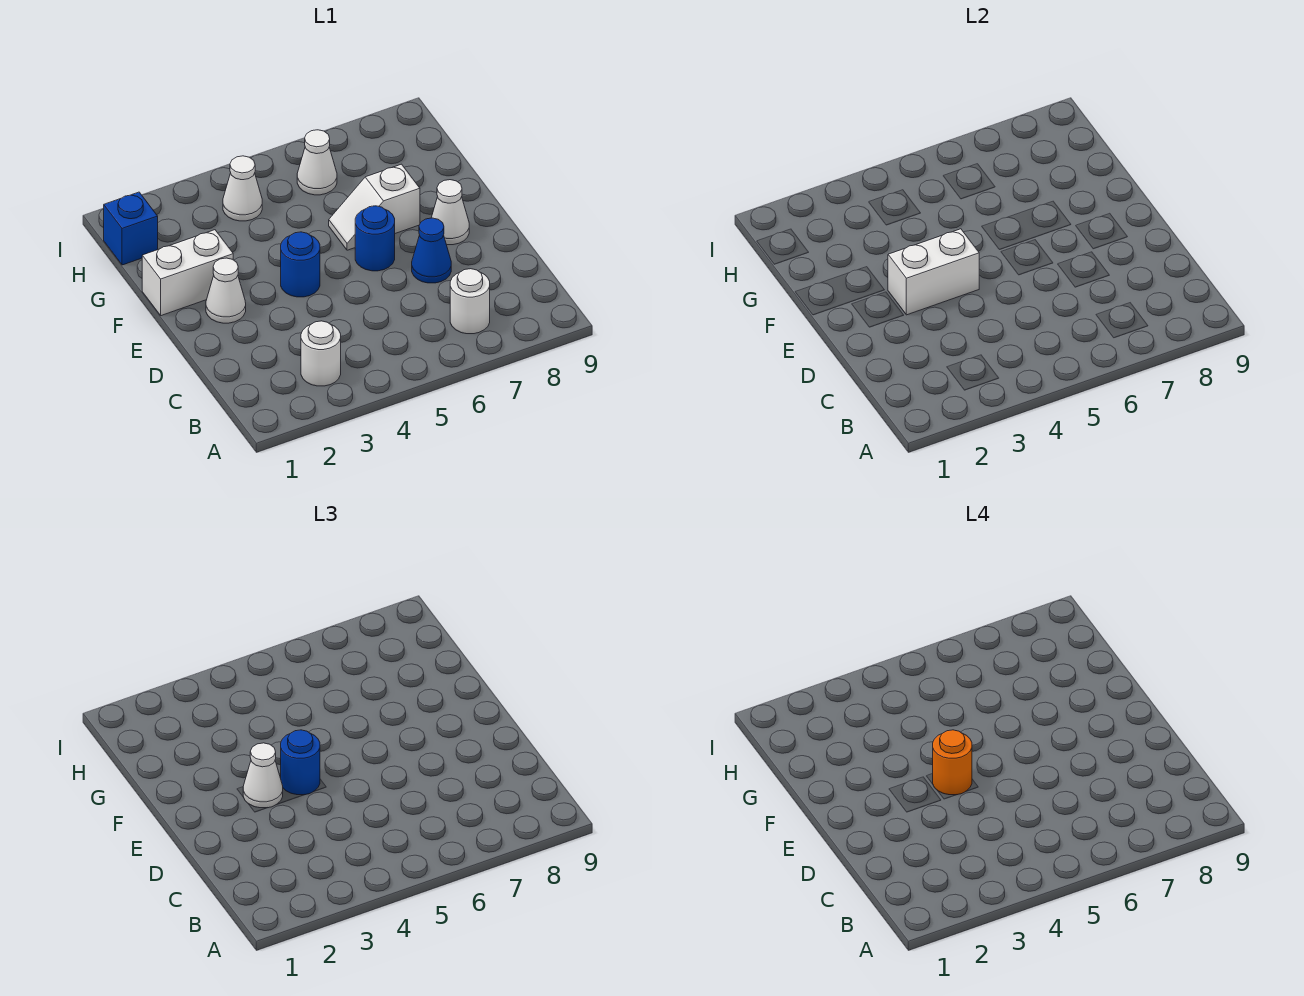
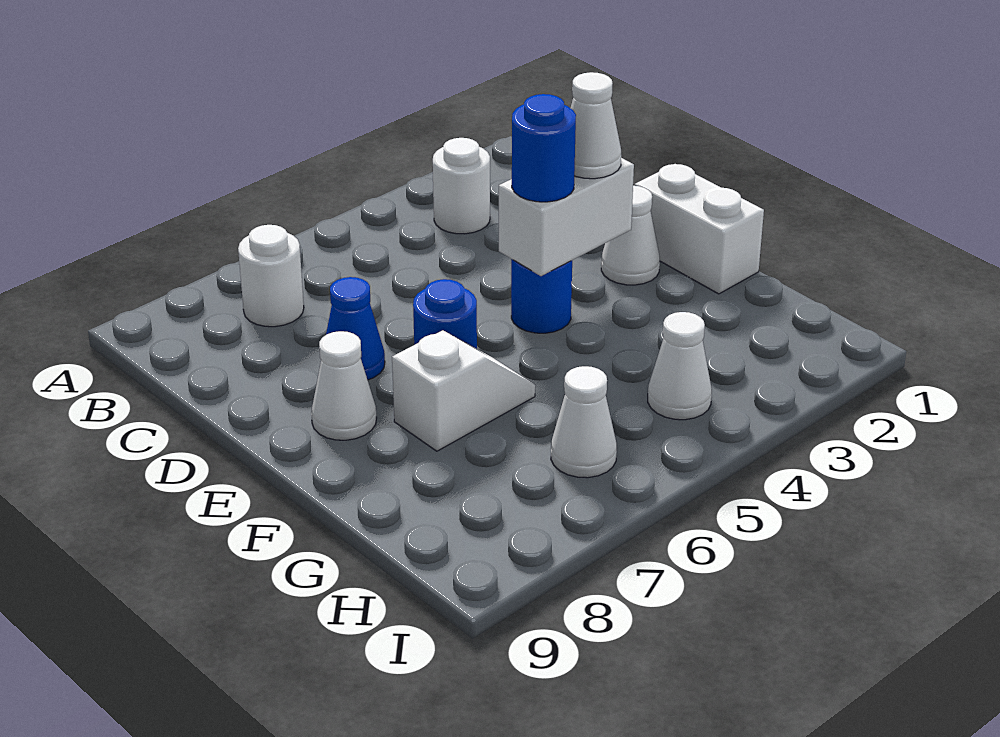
orange round brick E4 level 4 -> none
white brick F1:F2 level 1 -> white brick E1:F1 level 1
blue brick H1 level 1 -> none

